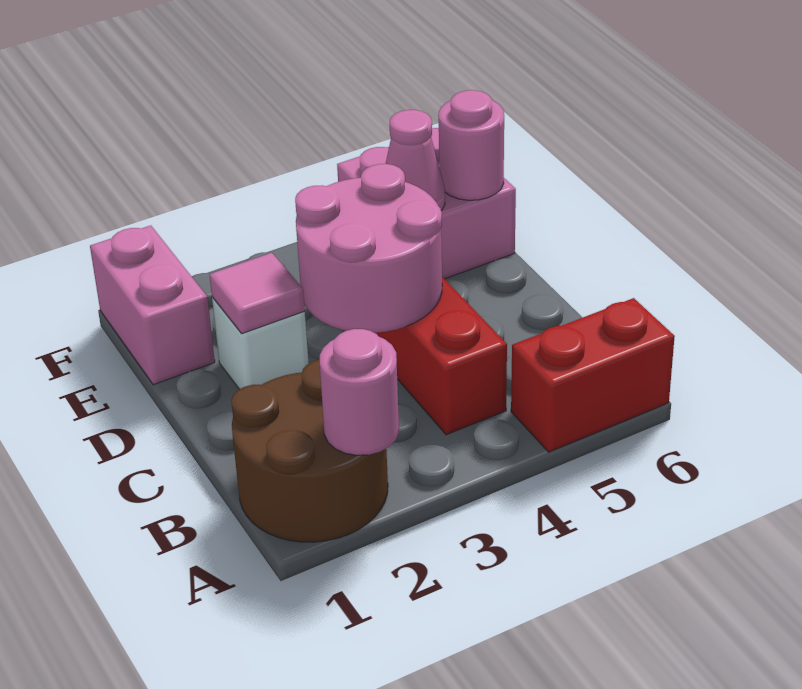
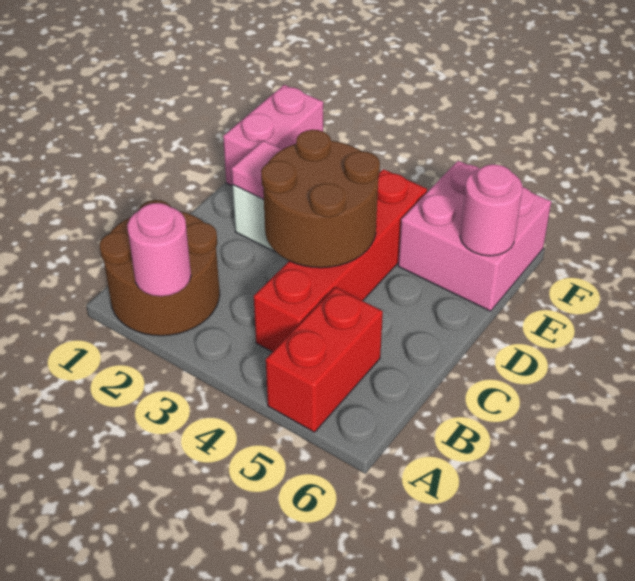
red brick A5:A6 level 1 -> red brick A5:B5 level 1
pink round brick C3:D4 level 2 -> brown round brick C3:D4 level 2
pink cone E5 level 2 -> none

